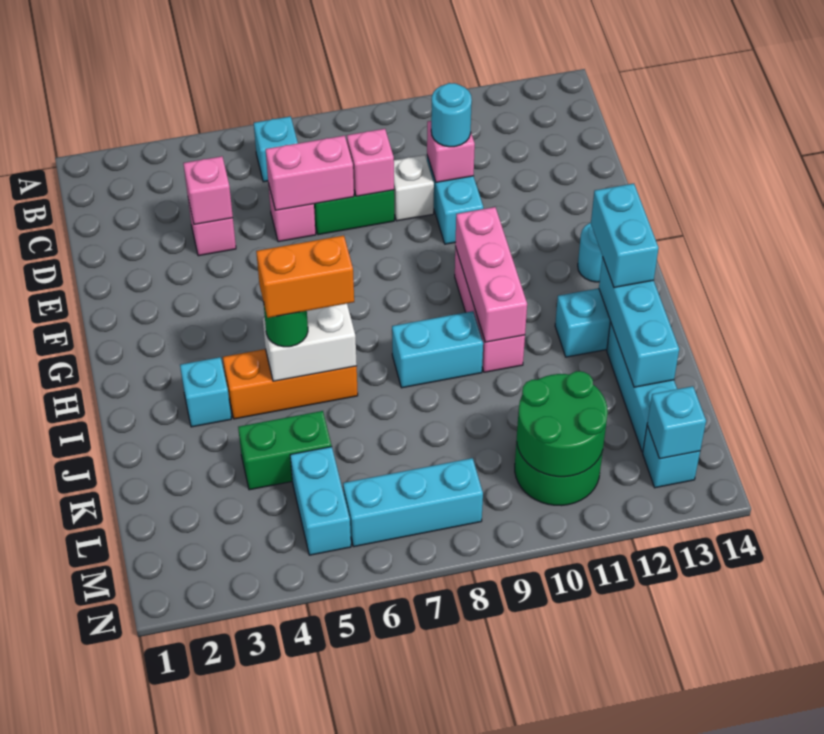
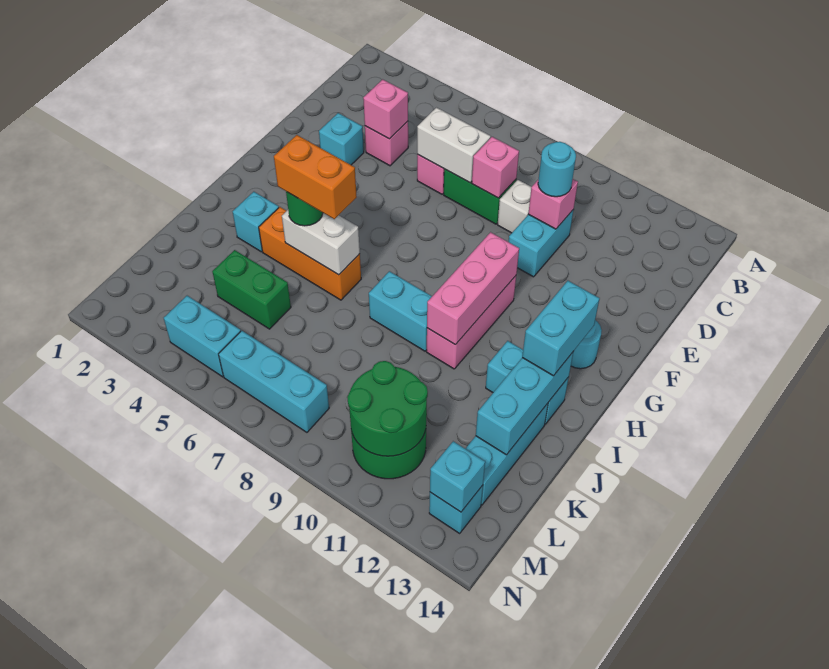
cyan brick B6 level 1 -> cyan brick E3 level 1
pink brick D6:D7 level 2 -> white brick D6:D7 level 2
cyan brick L5:M5 level 1 -> cyan brick M4:M5 level 1

